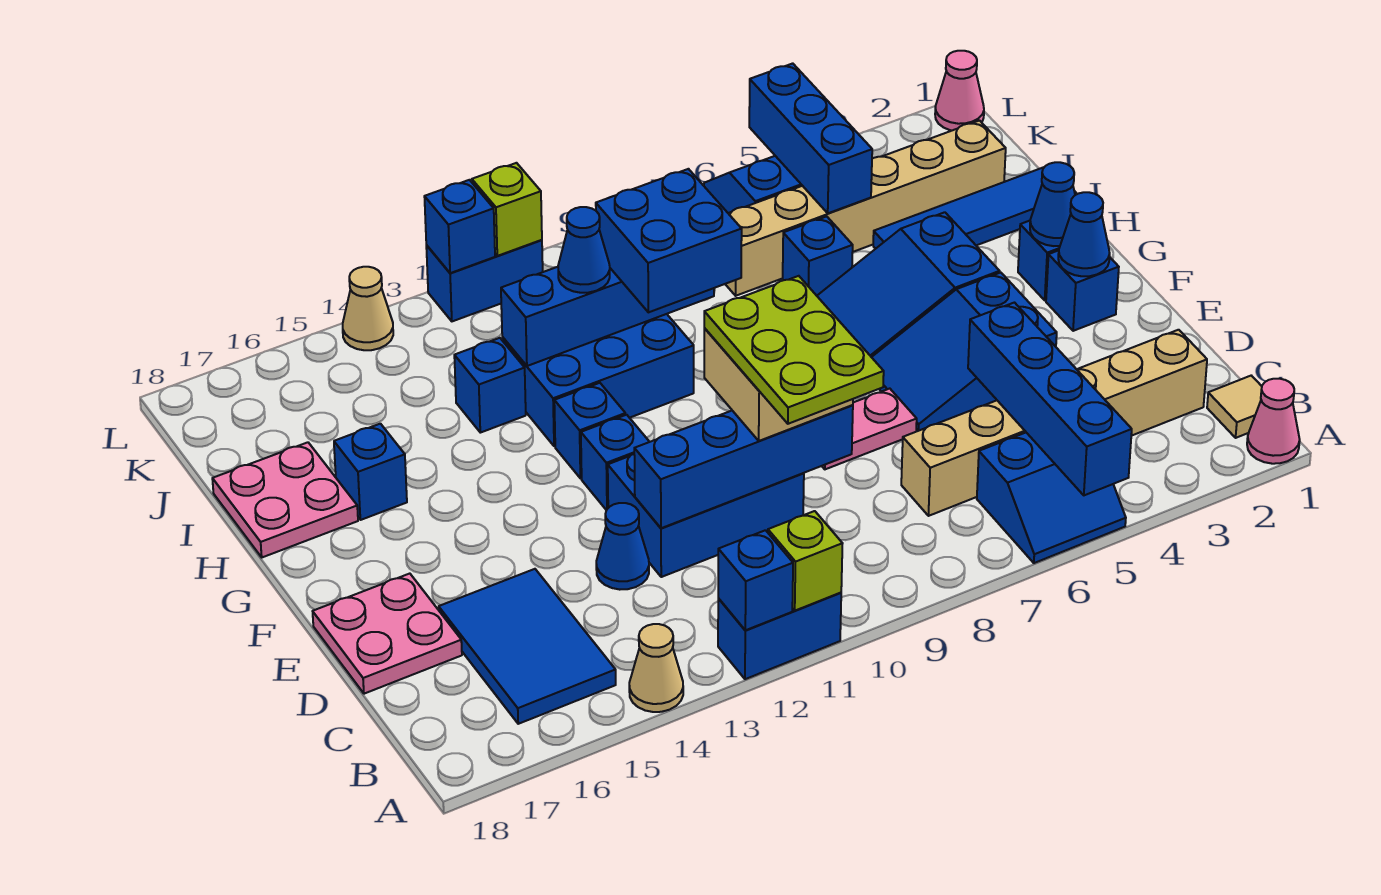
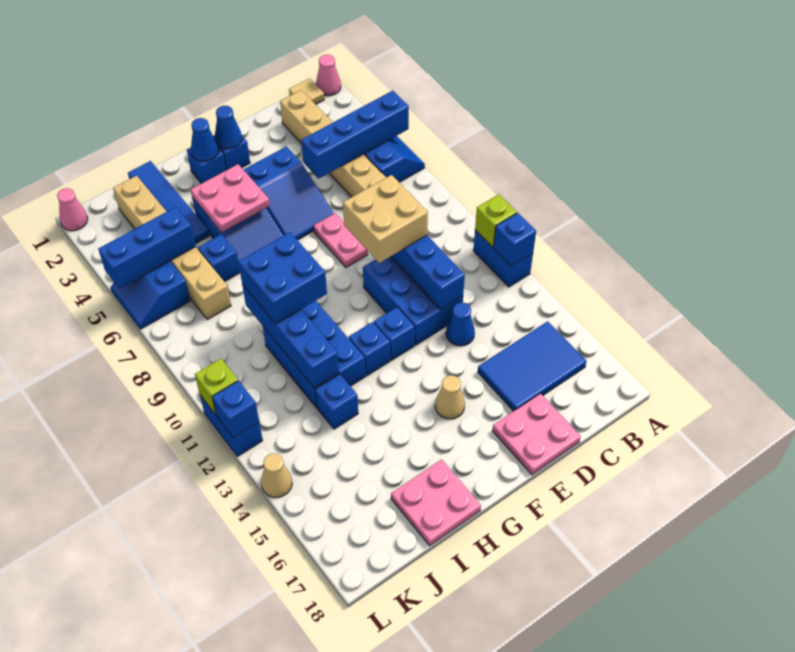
tan cone A14 level 1 -> tan cone F15 level 1
lime plate C9:E10 level 4 -> none
none -> pink plate G4:H5 level 2
blue brick H16 level 1 -> none
blue cone I11 level 3 -> none

